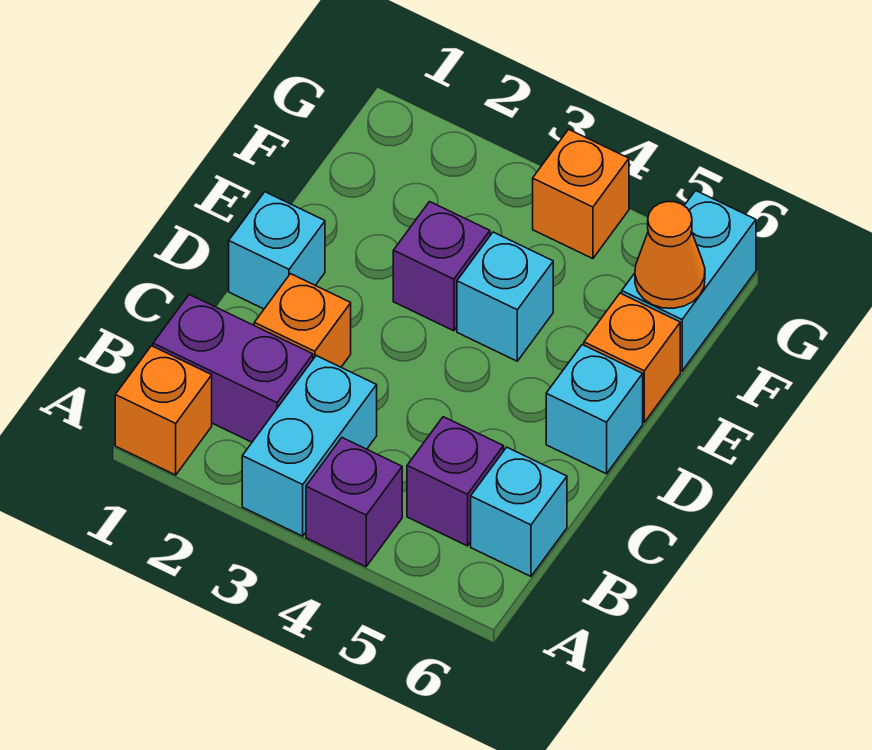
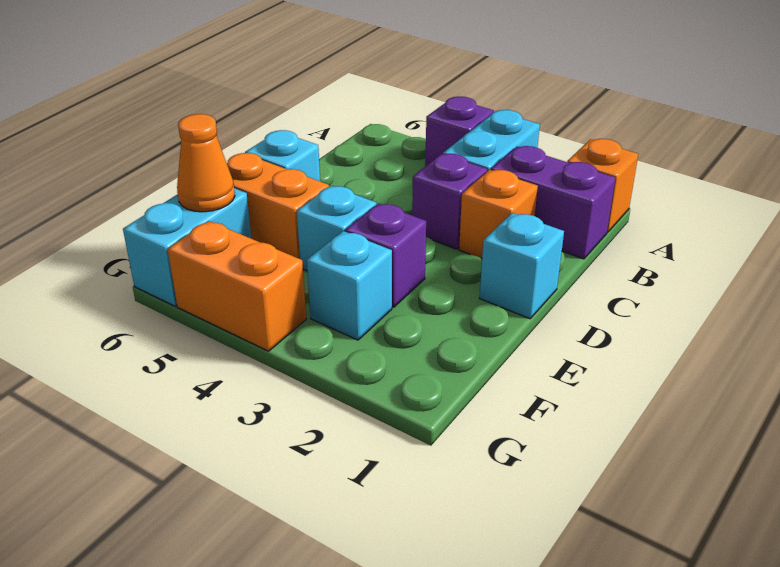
purple brick B5 level 1 -> purple brick C3 level 1
cyan brick B6 level 1 -> cyan brick F3 level 1
orange brick E6 level 1 -> orange brick E5:E6 level 1
orange brick G4 level 1 -> orange brick G4:G5 level 1

